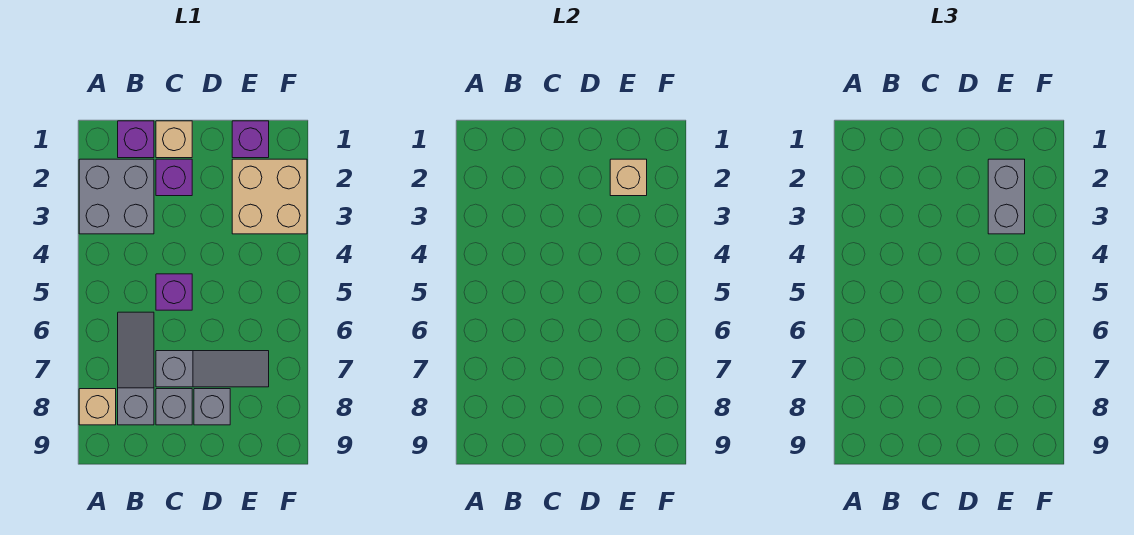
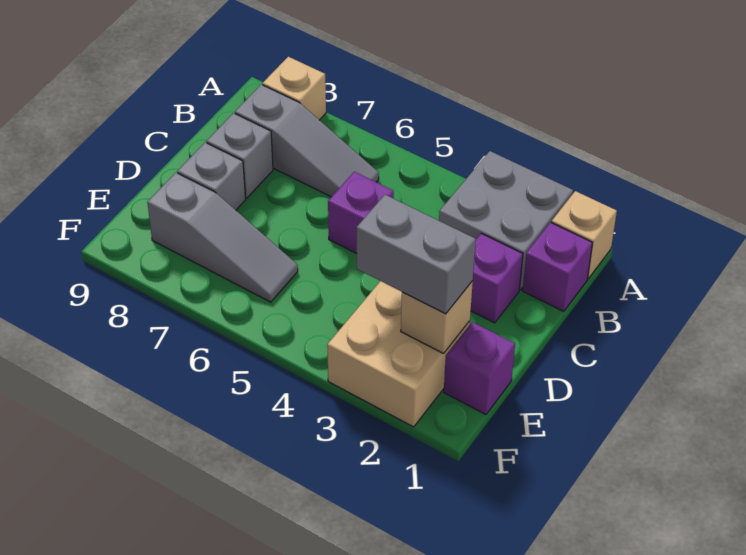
tan brick C1 level 1 -> tan brick A1 level 1
grey slope C7:E7 level 1 top C -> grey slope E6:E8 level 1 top 8

